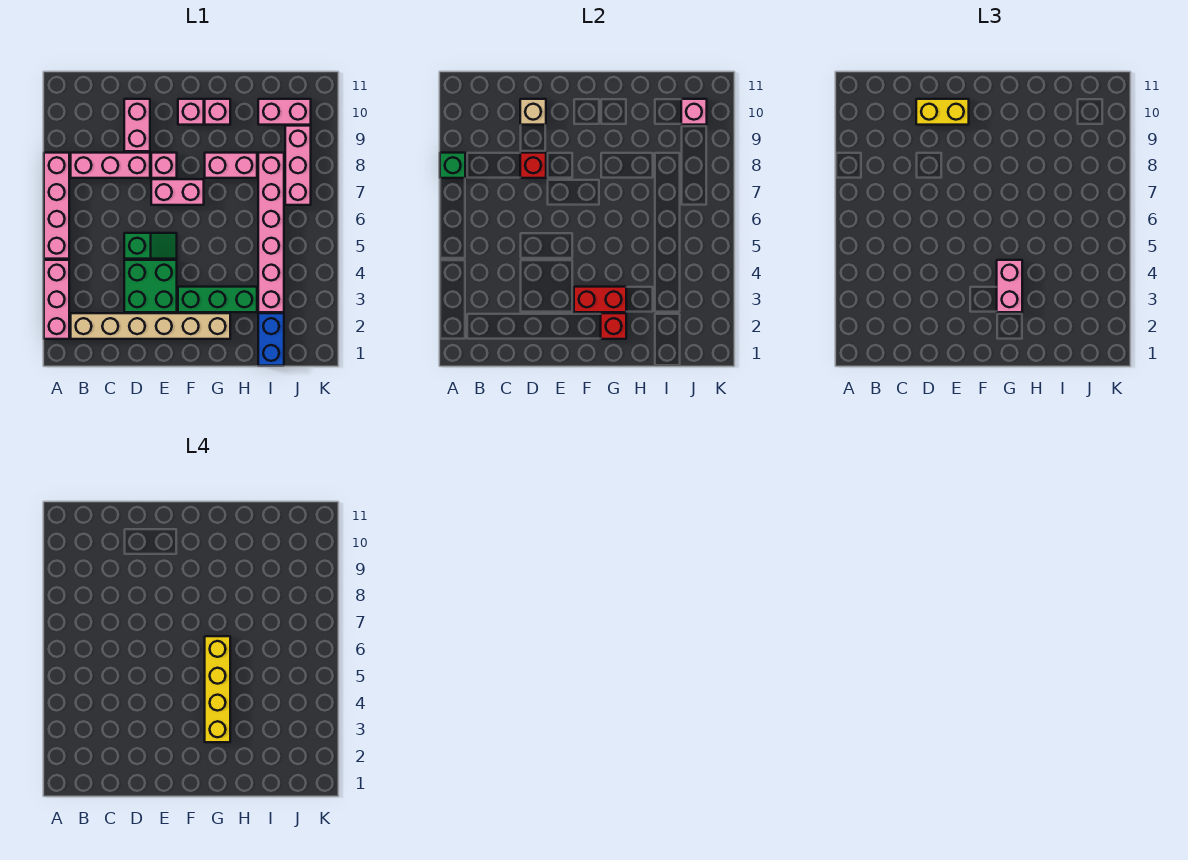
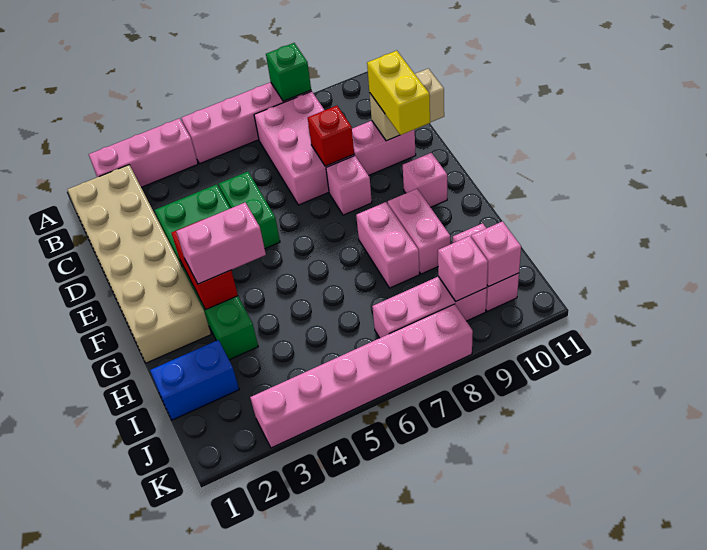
tan brick B2:G2 level 1 -> tan brick B1:G2 level 1
pink brick B8:D8 level 1 -> pink brick B7:D8 level 1
green slope D5:E5 level 1 top D -> green brick D5:E5 level 1
tan brick D10 level 2 -> tan brick D10:D11 level 2
pink brick E7:F7 level 1 -> pink brick G9:H9 level 1
red brick G2 level 2 -> none
yellow brick G3:G6 level 4 -> none
pink brick G10 level 1 -> pink brick J9 level 2
pink brick I3:I8 level 1 -> pink brick K3:K8 level 1

